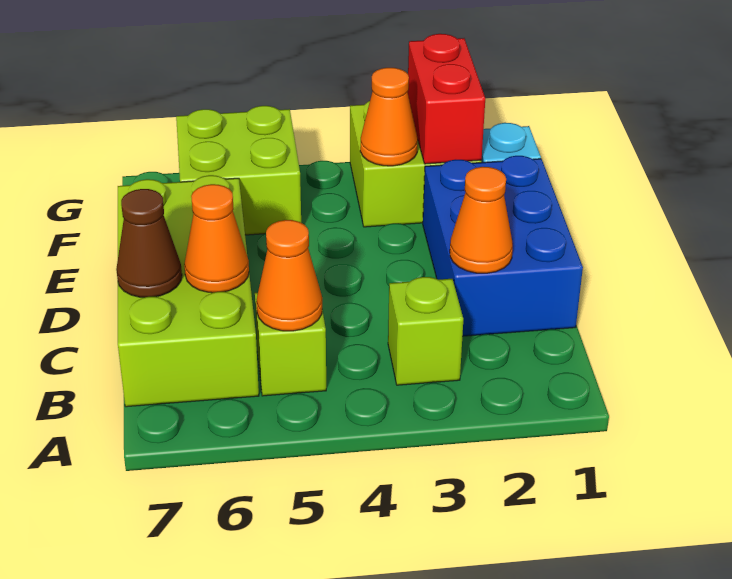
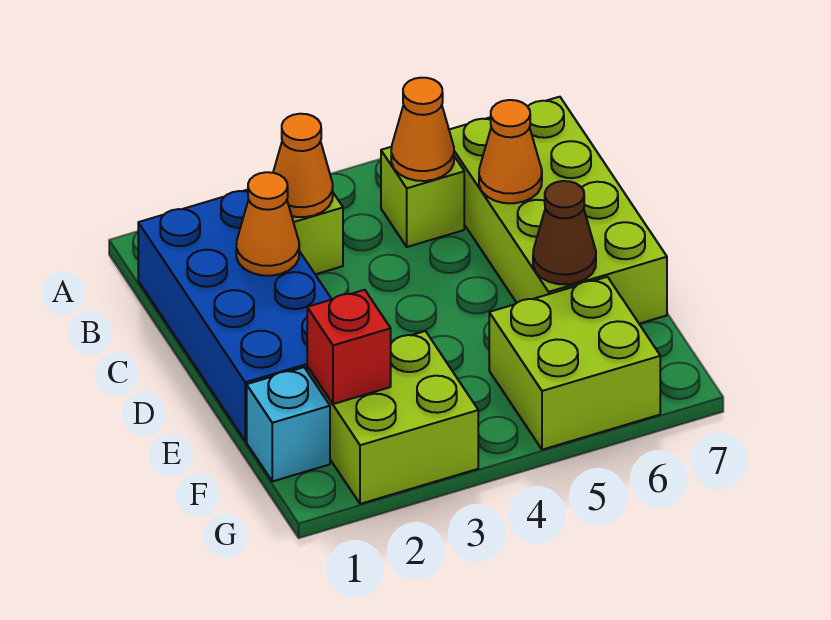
blue brick C1:E2 level 1 -> blue brick B1:E2 level 1
brown cone C7 level 2 -> brown cone E6 level 2
red brick F2:G2 level 2 -> red brick F2 level 2
orange cone F3 level 2 -> orange cone B3 level 2

